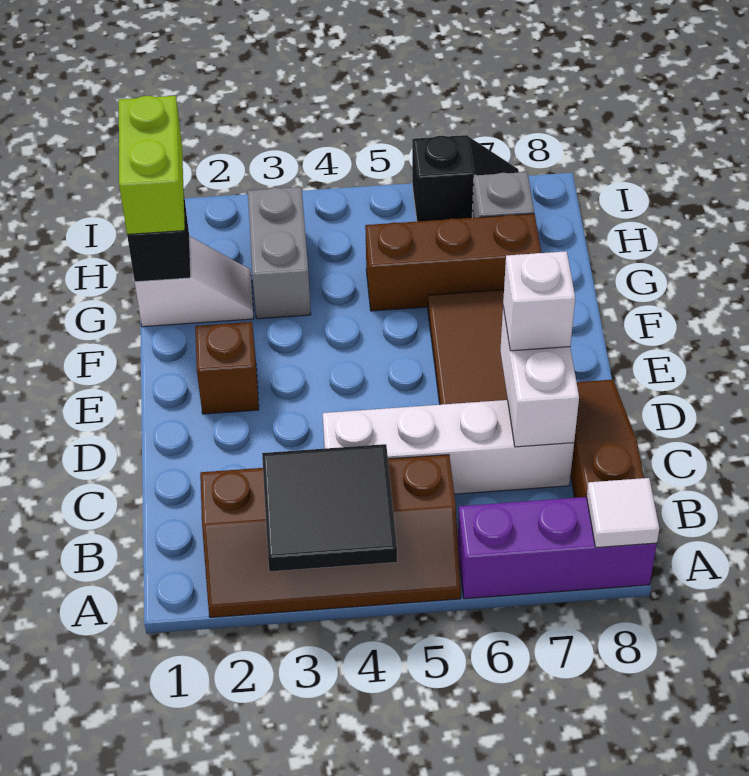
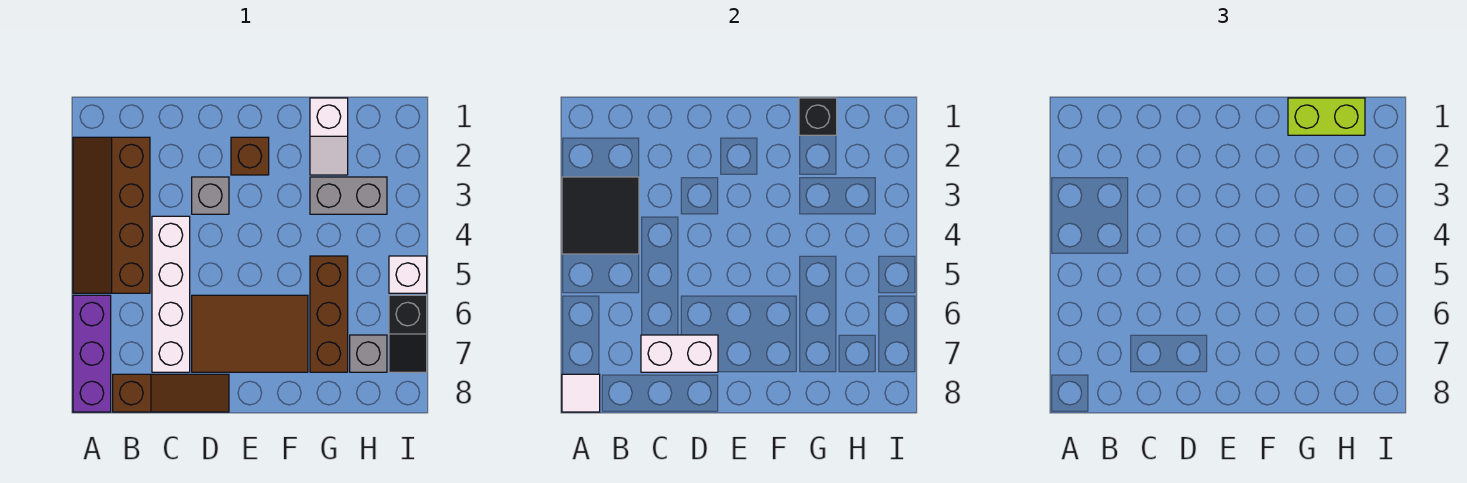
none -> grey brick D3 level 1
white brick D7 level 3 -> white brick I5 level 1

